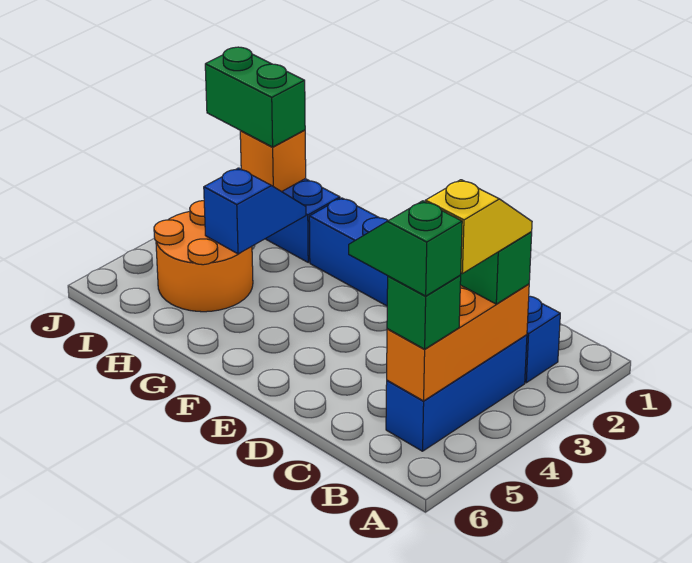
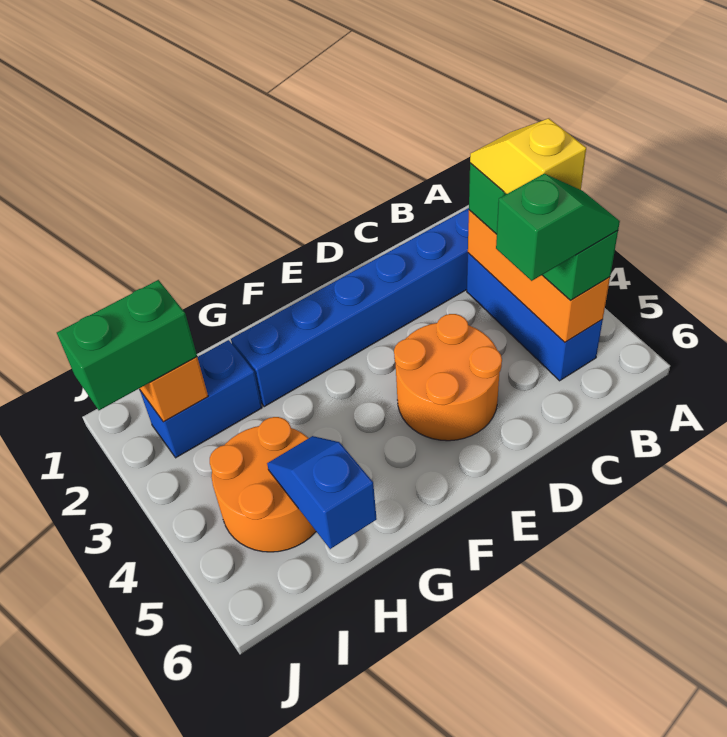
green slope B5:C5 level 4 top B -> green slope B5:C5 level 4 top C
none -> orange round brick D4:E5 level 1
blue slope H3:H4 level 2 top 4 -> blue slope H5:H6 level 2 top 6

